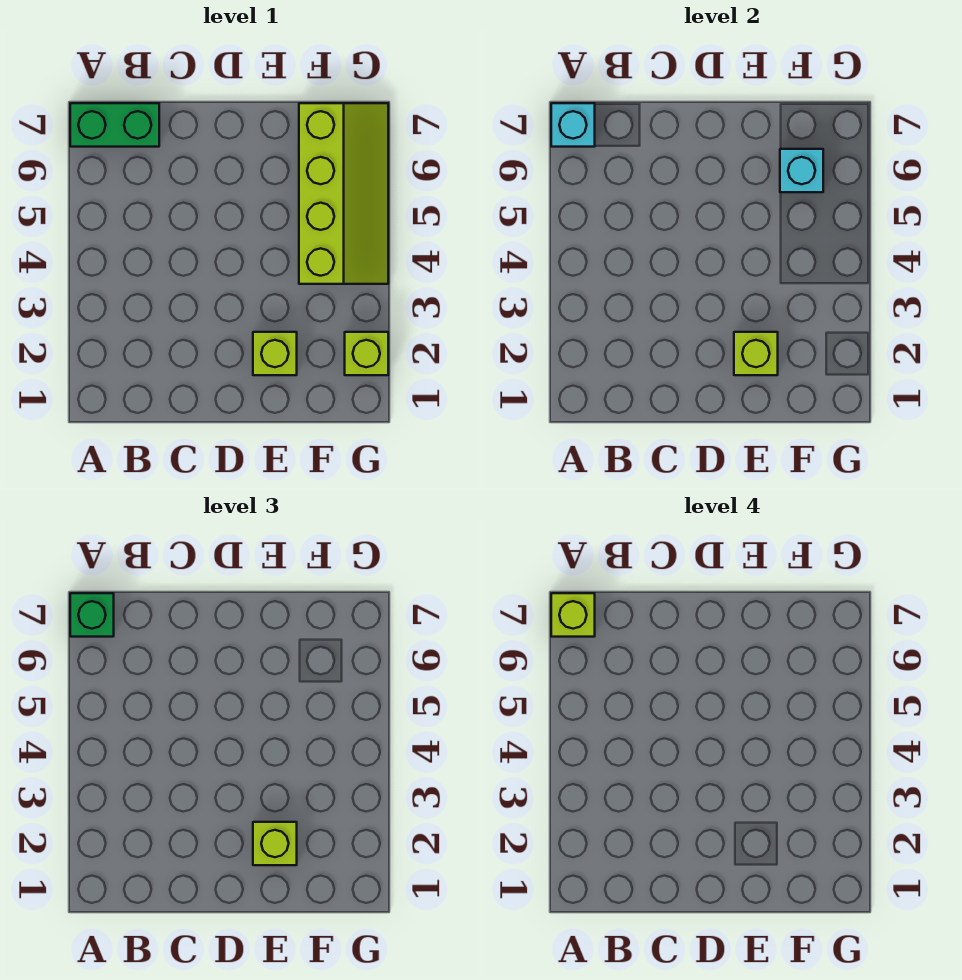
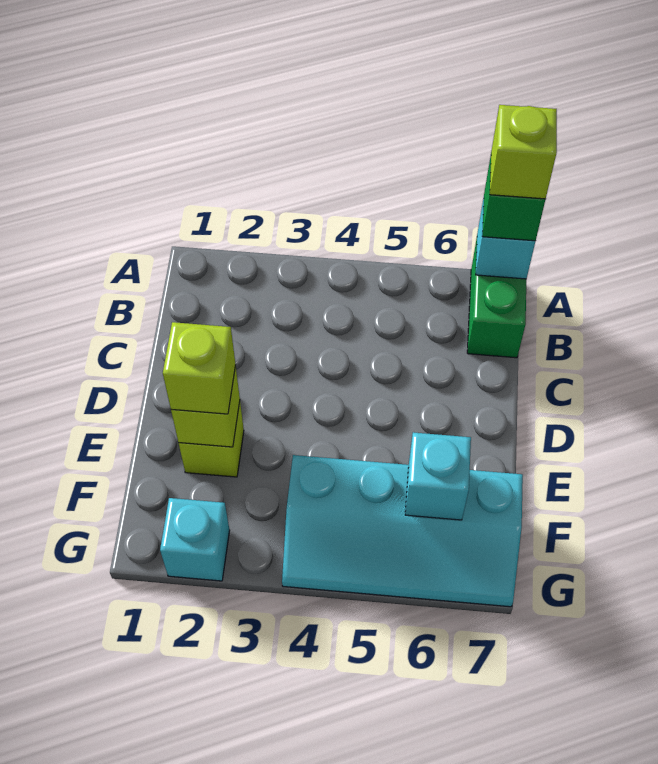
lime slope F4:G7 level 1 top F -> cyan slope F4:G7 level 1 top F
lime brick G2 level 1 -> cyan brick G2 level 1

